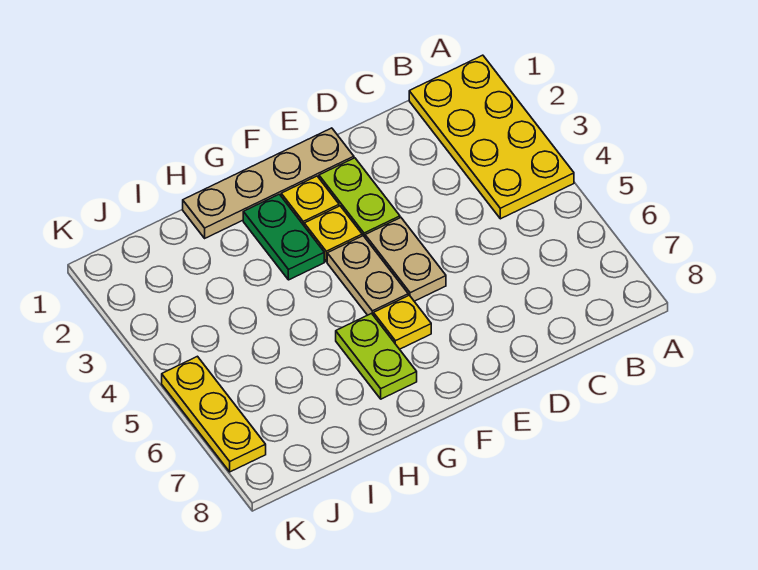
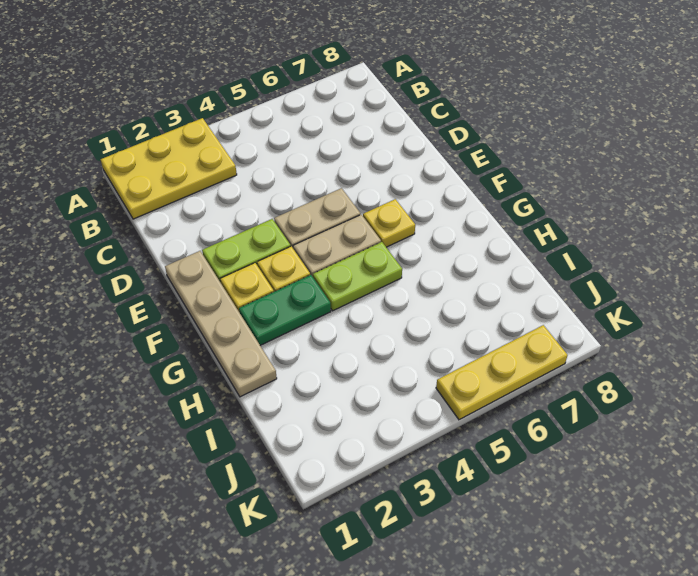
yellow plate A1:B4 level 1 -> yellow plate A1:B3 level 1
lime plate G6:G7 level 1 -> lime plate G4:G5 level 1

